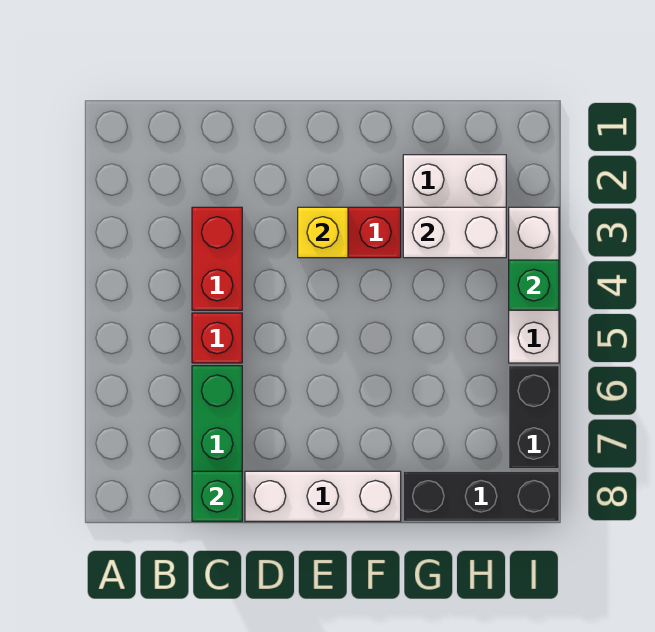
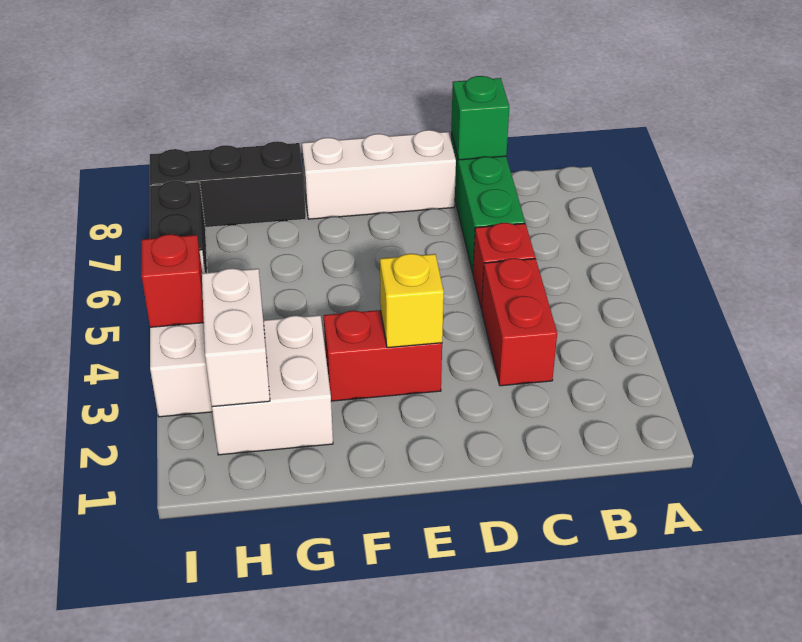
white brick G3:H3 level 2 -> white brick H2:H3 level 2
green brick I4 level 2 -> red brick I4 level 2

